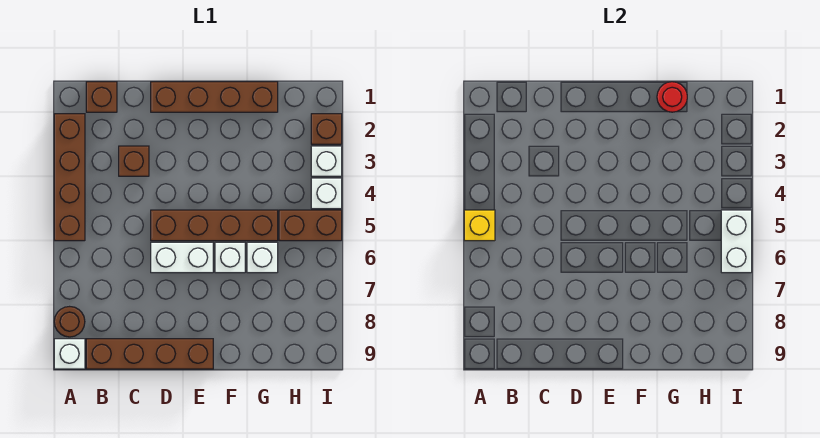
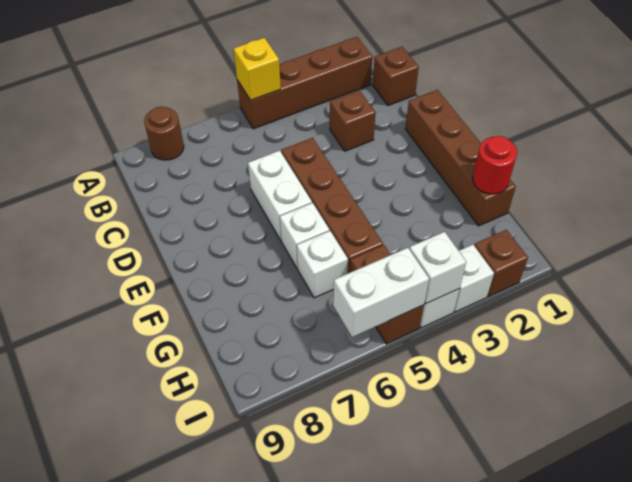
white brick A9 level 1 -> white brick I4 level 2
brown brick B9:E9 level 1 -> none

